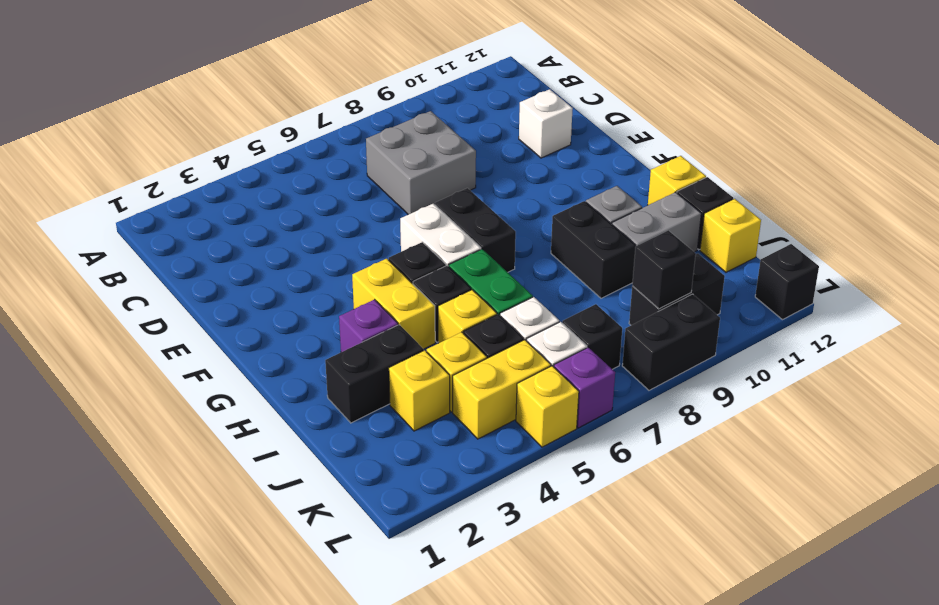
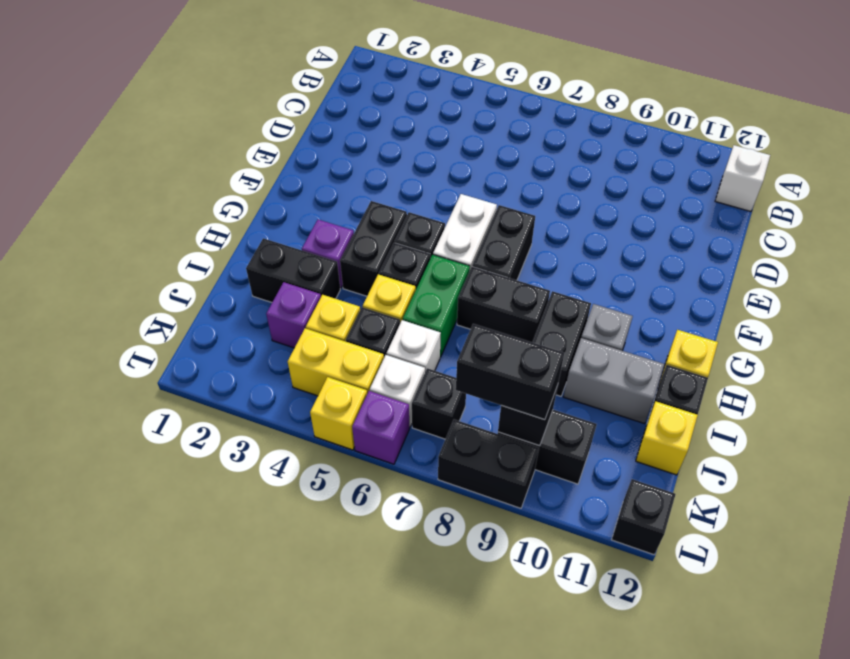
grey brick C7:D8 level 1 -> none
white brick D11 level 1 -> white brick B12 level 1
yellow brick G4:H4 level 1 -> black brick G4:H4 level 1
none -> black brick H7:H8 level 1
yellow brick J3 level 1 -> purple brick J3 level 1
none -> black brick K8:K9 level 3

